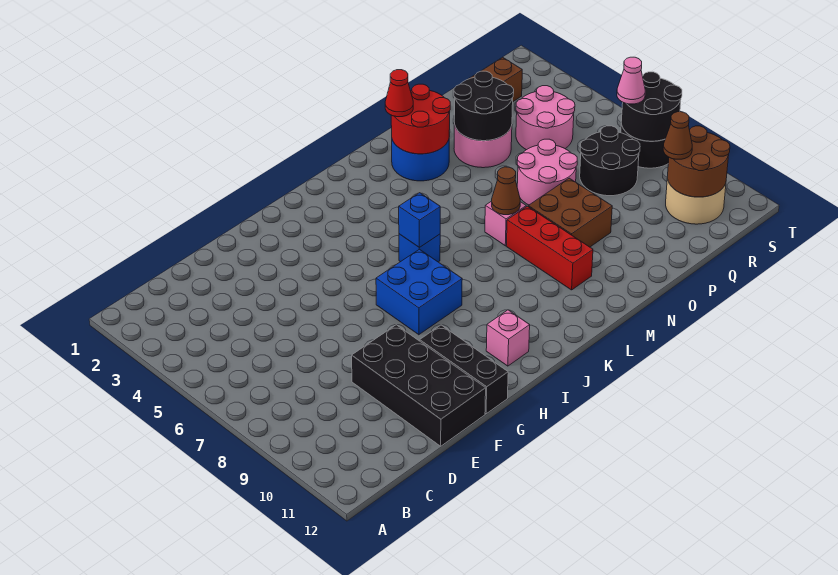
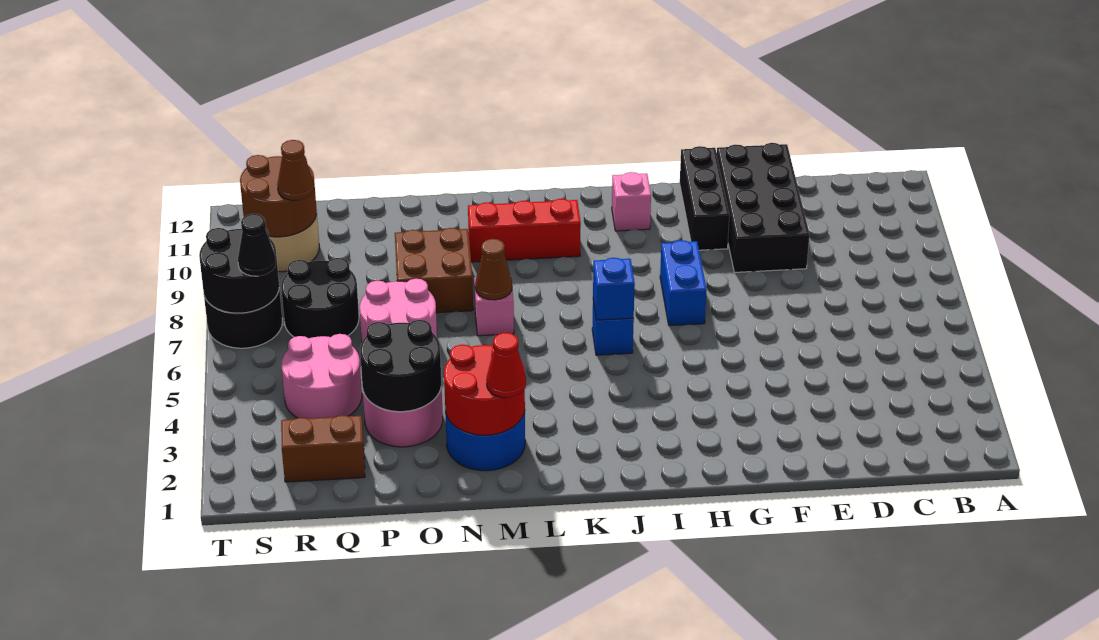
blue brick H7:I8 level 1 -> blue brick H7:H8 level 1
red brick M8:M10 level 1 -> red brick K10:M10 level 1
pink cone S7 level 3 -> black cone S7 level 3

